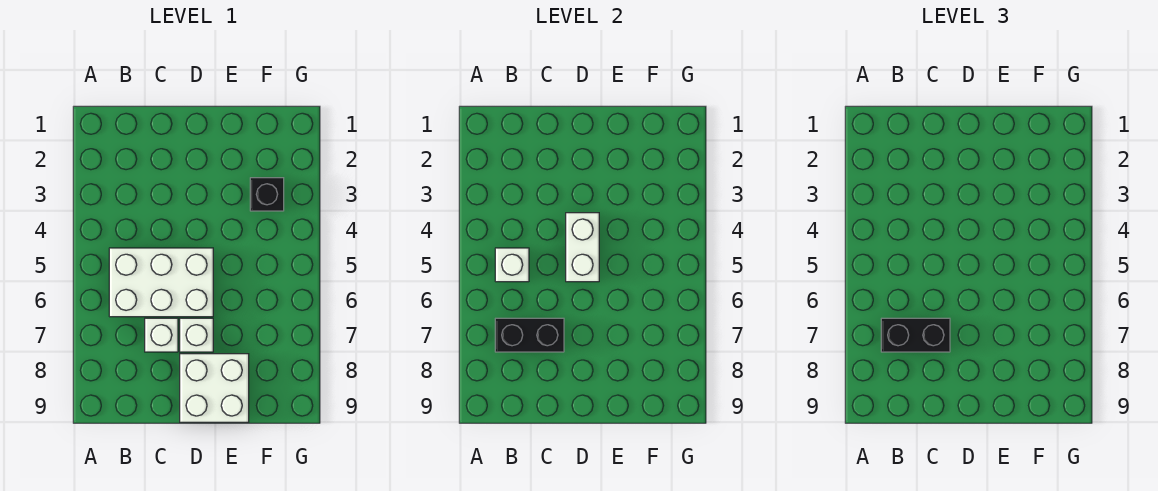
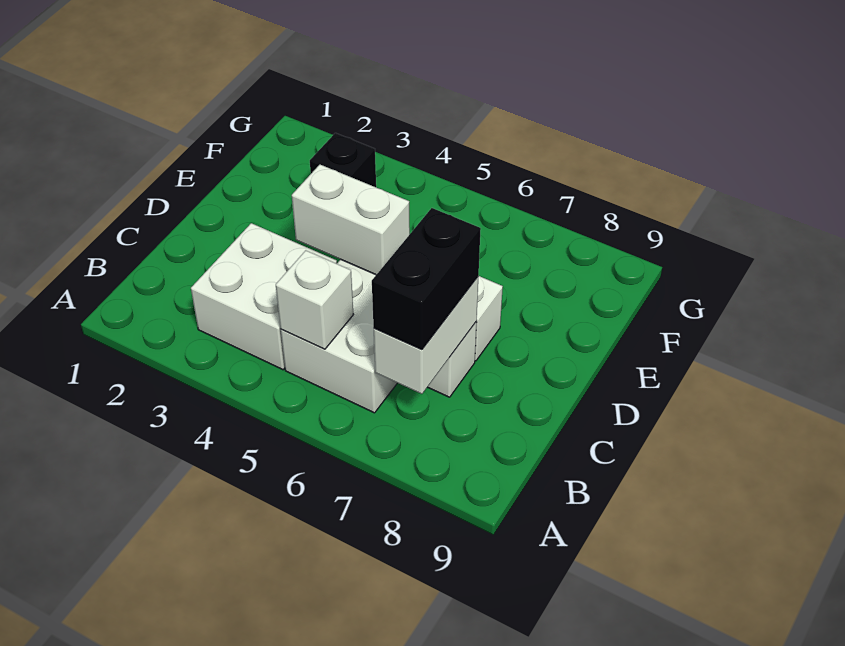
black brick B7:C7 level 2 -> white brick B7:C7 level 2
white brick D8:E9 level 1 -> white brick B3:C4 level 1

